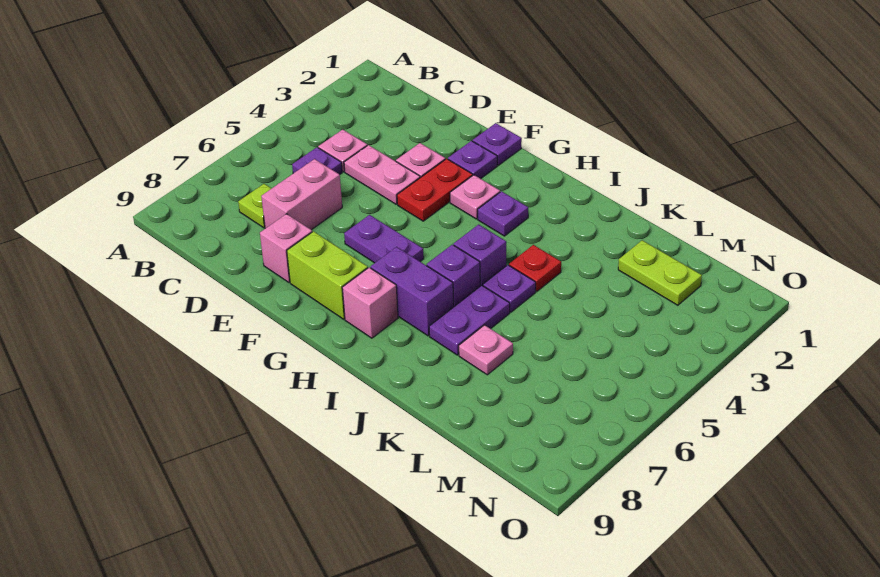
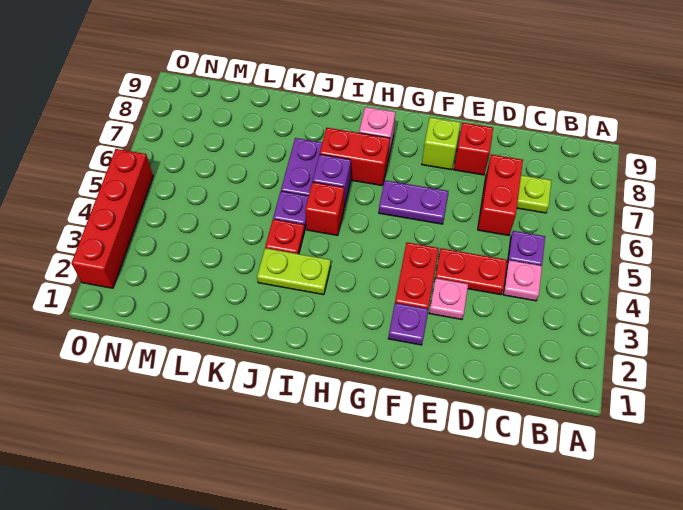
pink plate D4:E4 level 1 -> red plate D4:E4 level 1
pink brick D6:D7 level 1 -> red brick D6:D7 level 1
pink brick E8 level 1 -> red brick E8 level 1
purple plate F1 level 1 -> none
lime brick F8:G8 level 1 -> lime brick F8 level 1
pink plate G3 level 1 -> none
purple plate H3 level 1 -> none
purple brick H7:I7 level 1 -> red brick H7:I7 level 1
purple brick I5 level 1 -> red brick I5 level 1
pink plate K7 level 1 -> none
lime plate L2:M2 level 1 -> lime plate I3:J3 level 1
none -> red brick O2:O5 level 1

